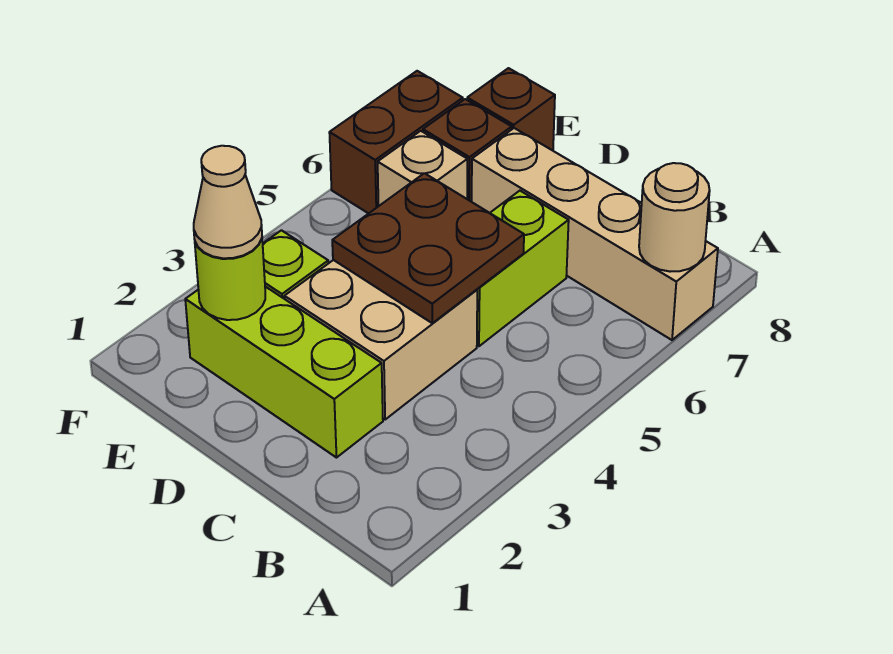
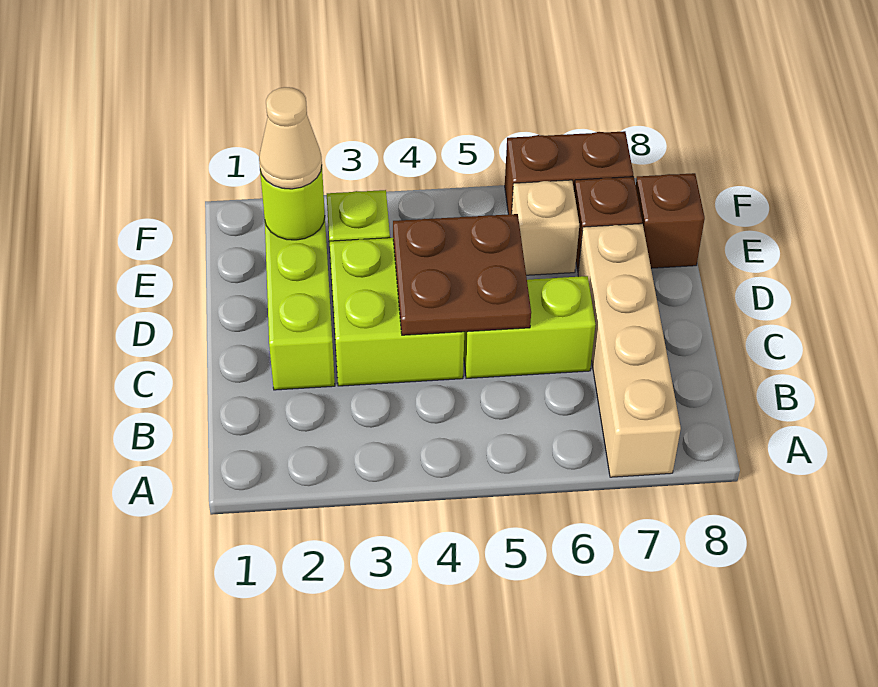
tan round brick A7 level 2 -> none
tan brick C3:D4 level 1 -> lime brick C3:D4 level 1

